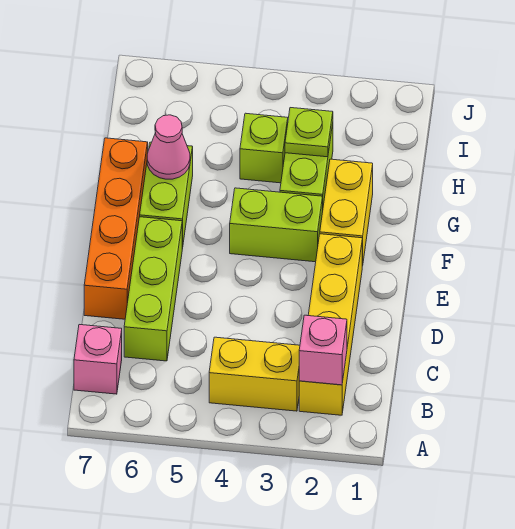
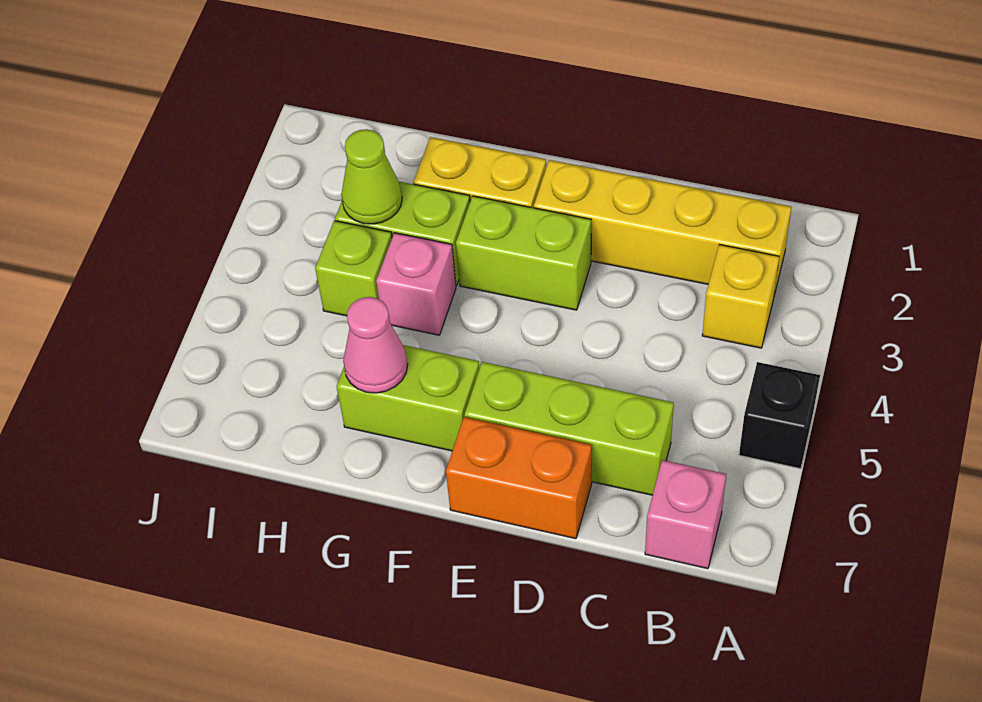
none -> black brick A5 level 1
pink brick B2 level 2 -> pink brick G4 level 1
yellow brick B3:B4 level 1 -> yellow brick B3 level 1
orange brick D7:G7 level 1 -> orange brick D7:E7 level 1
lime brick F3:F4 level 1 -> lime brick E3:F3 level 1
lime plate H3 level 2 -> lime cone H3 level 2

